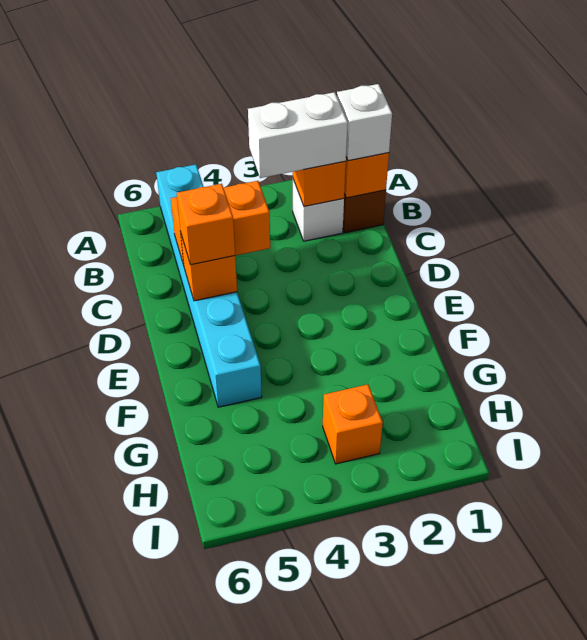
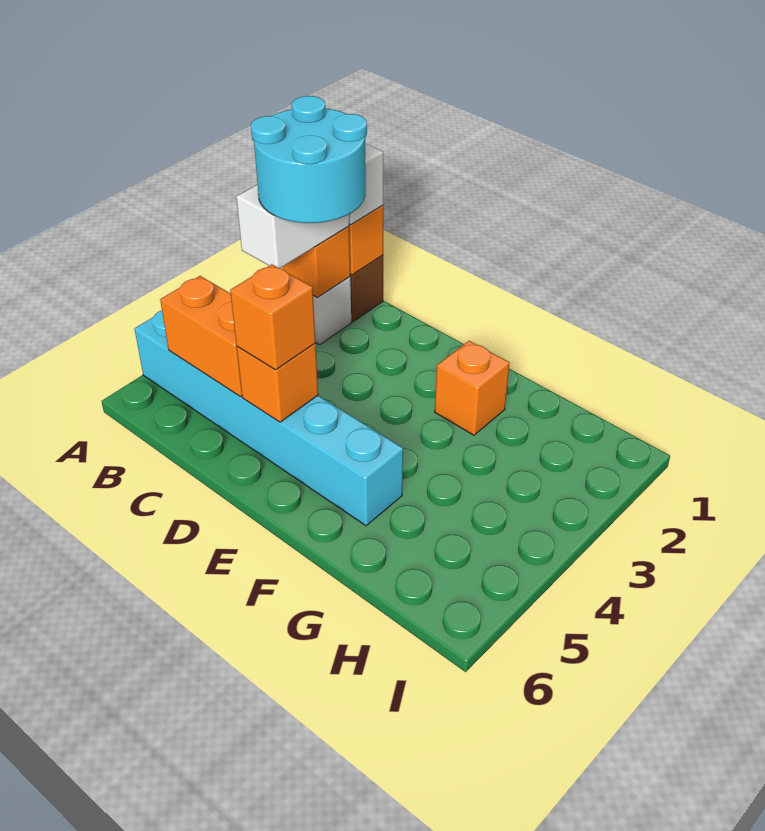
none -> cyan round brick B2:C3 level 4
orange brick C4:C5 level 2 -> orange brick B5:C5 level 2
orange brick H3 level 1 -> orange brick F2 level 1

